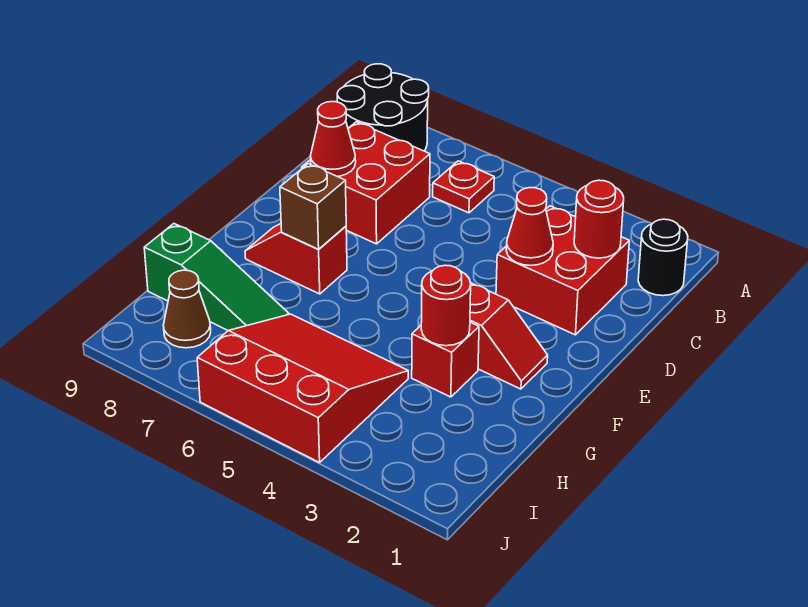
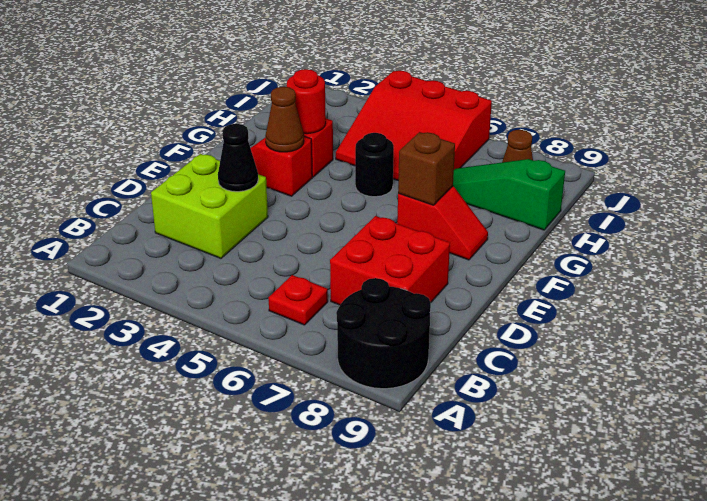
black round brick B1 level 1 -> black round brick G5 level 1
red brick C2:D3 level 1 -> lime brick C2:D3 level 1
red round brick C2 level 2 -> none
red cone D3 level 2 -> black cone D3 level 2
red cone D8 level 2 -> none
none -> brown cone F3 level 2

